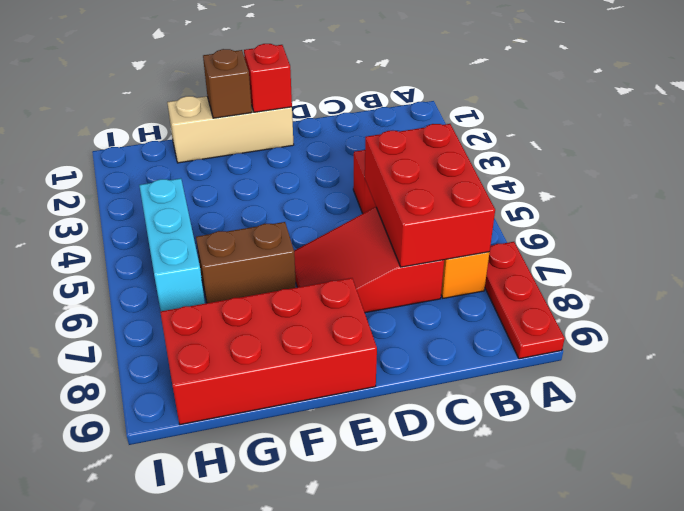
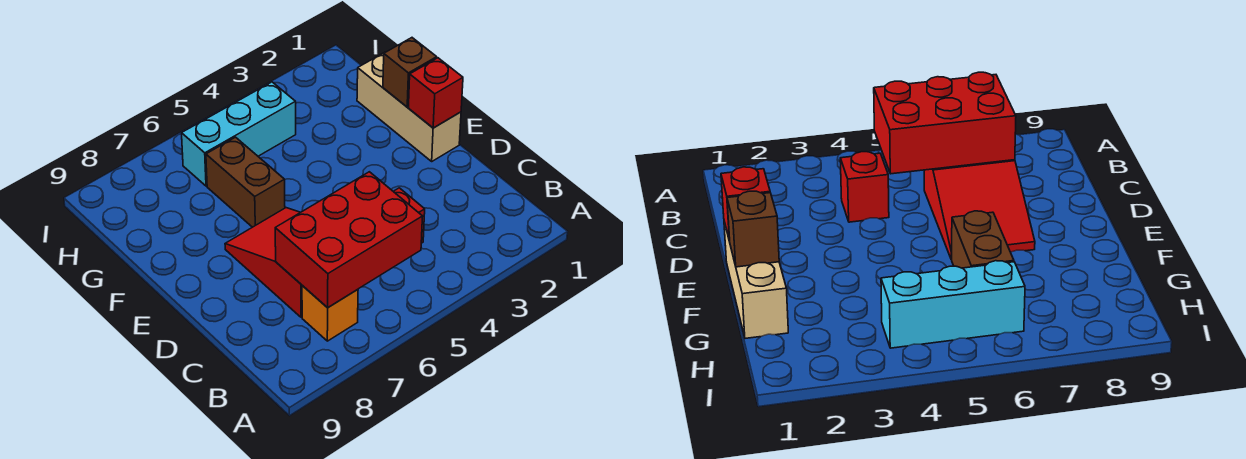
red plate A7:A9 level 1 -> none
red brick E8:H9 level 1 -> none

